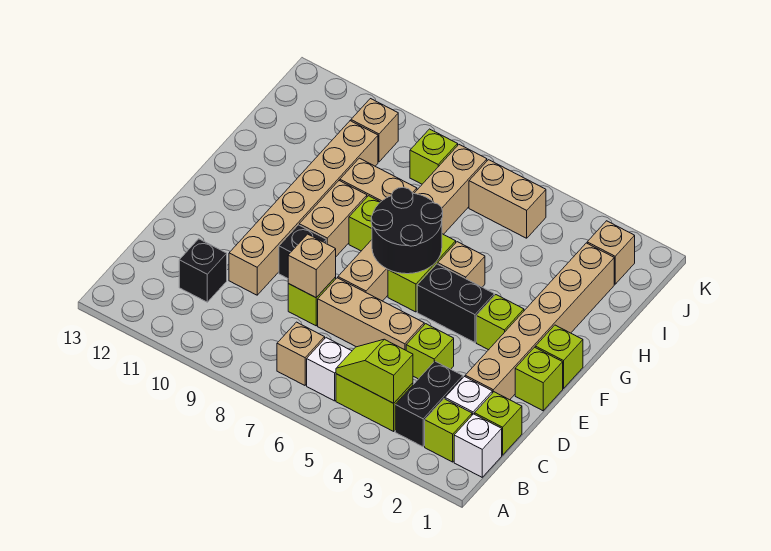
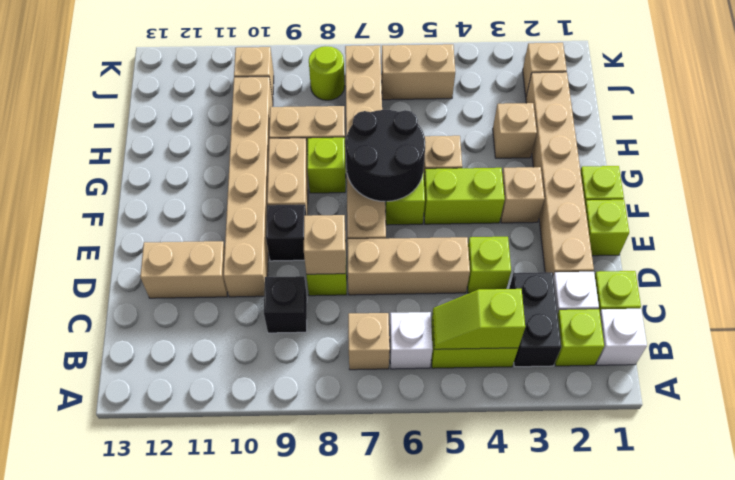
black brick C11 level 1 -> black brick C9 level 1
none -> tan brick D11:D12 level 1
lime brick F3 level 1 -> tan brick F3 level 1
black brick F4:F5 level 1 -> lime brick F4:F5 level 1
none -> tan brick H3 level 1
lime brick J8 level 1 -> lime round brick J8 level 1

